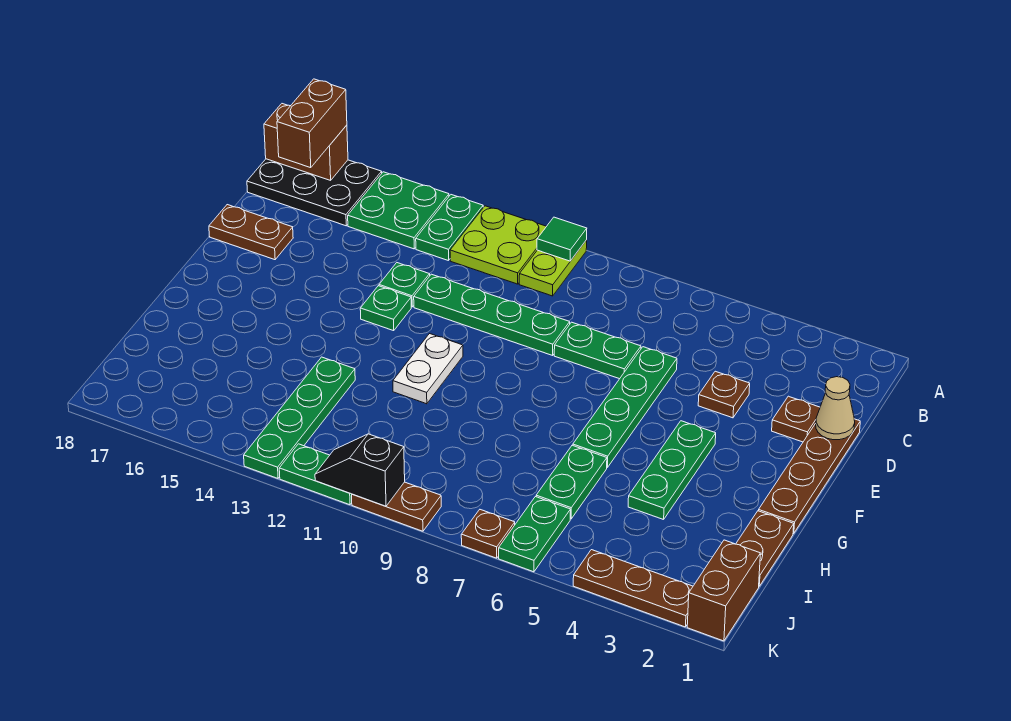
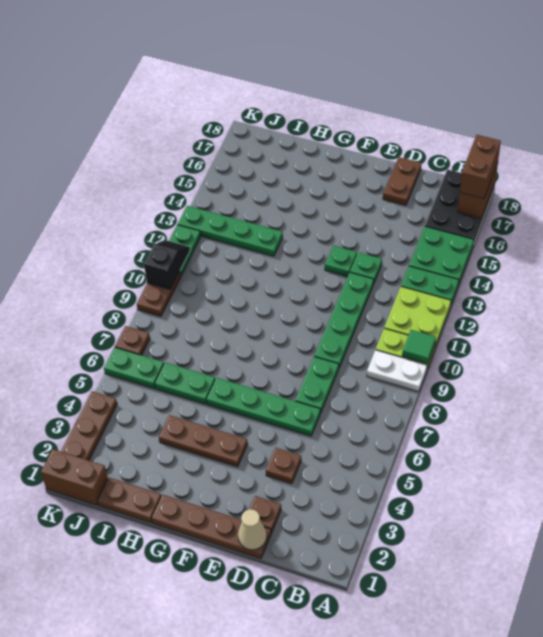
brown brick A17:B17 level 3 -> brown brick A17:A18 level 3
green plate F4:H4 level 1 -> brown plate F4:H4 level 1
white plate F11:G11 level 1 -> white plate A9:B9 level 1

